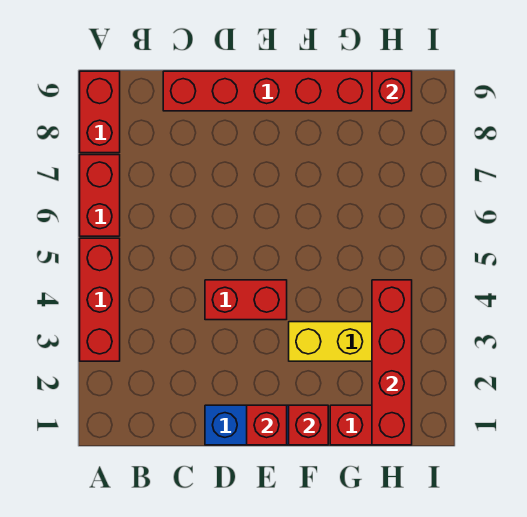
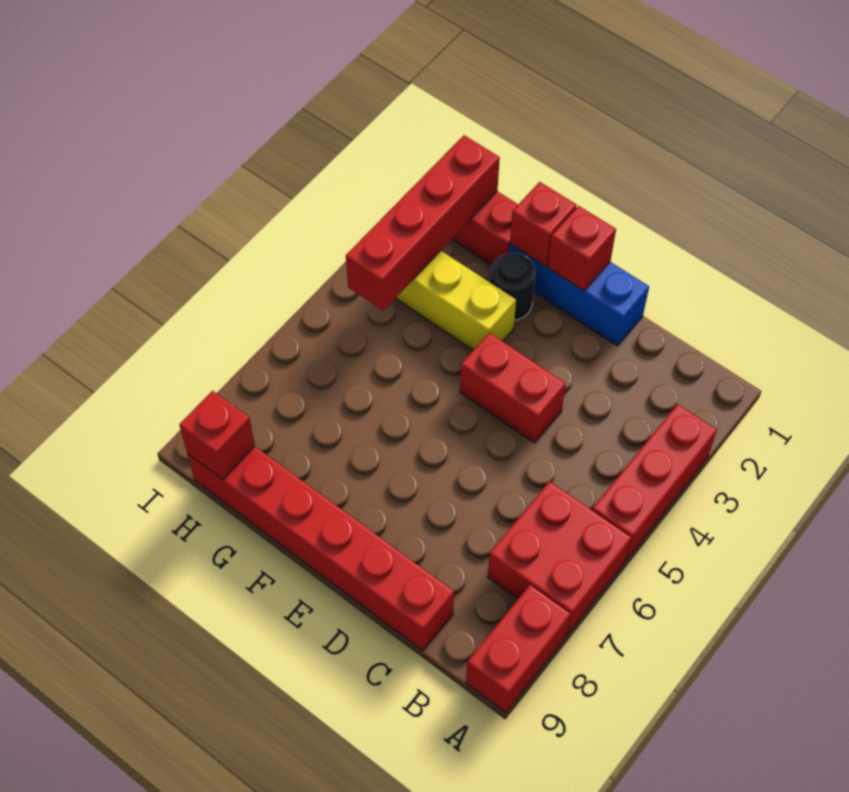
red brick A6:A7 level 1 -> red brick A6:B7 level 1
none -> black round brick F2 level 1

